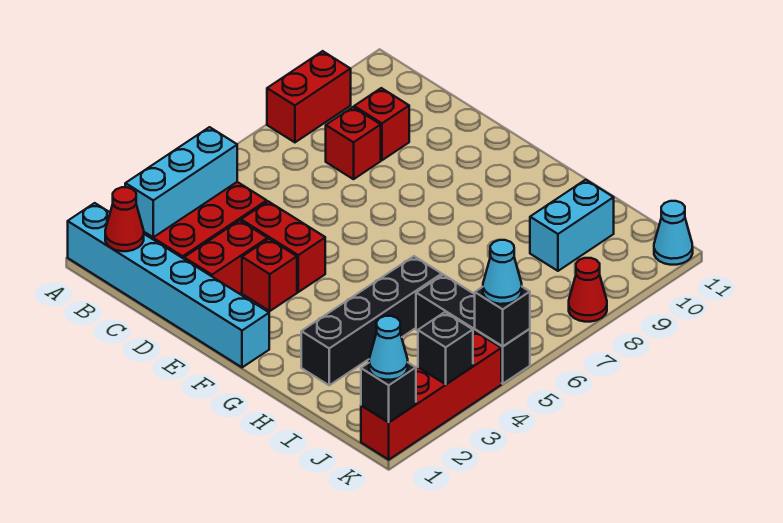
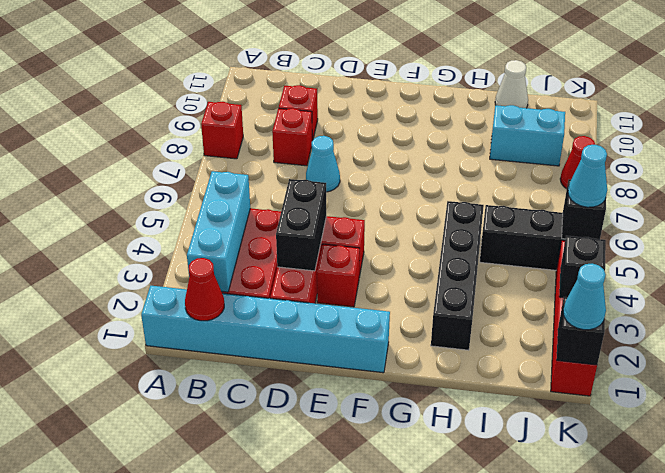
red brick A8:A9 level 1 -> red brick A8 level 1
none -> black brick D3:D4 level 2
cyan brick I9:I10 level 1 -> cyan brick I9:J9 level 1
none -> white cone I11 level 1
cyan cone K11 level 1 -> cyan cone D7 level 1

